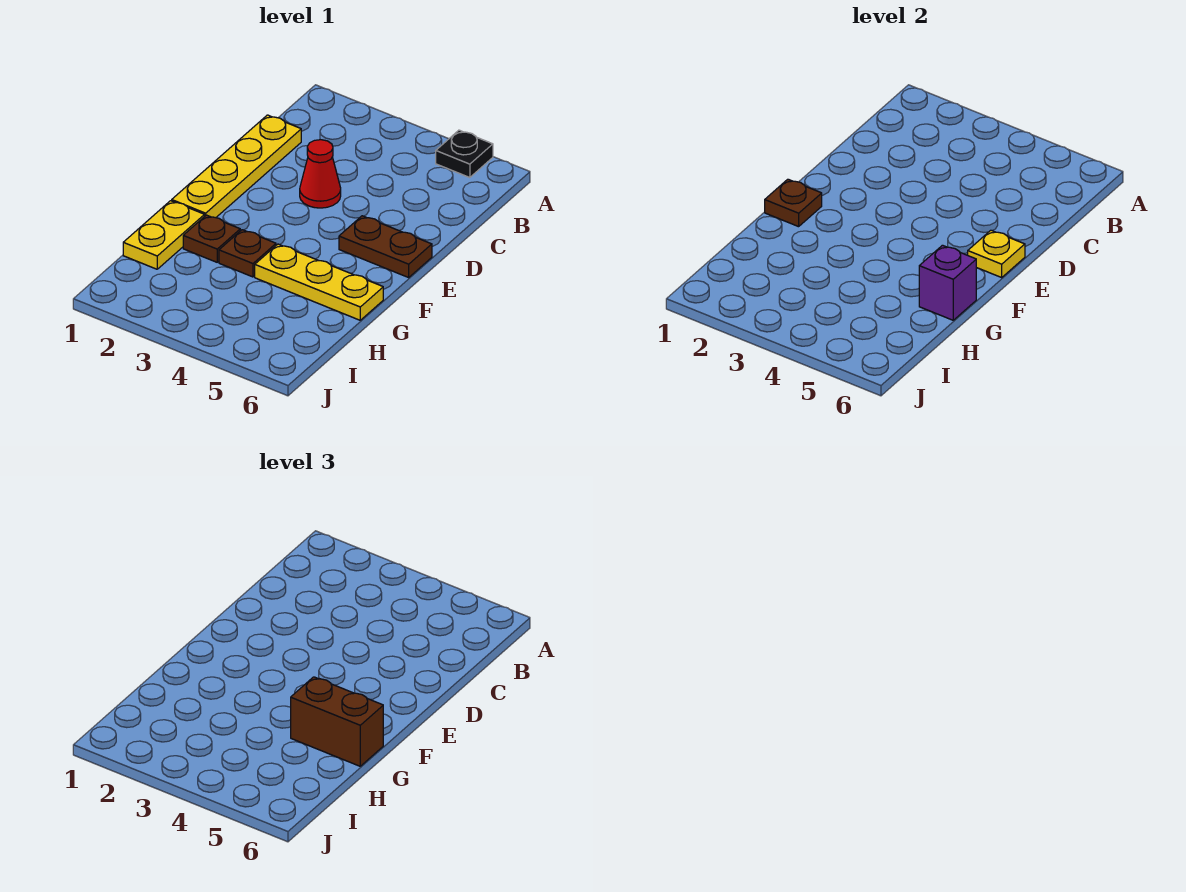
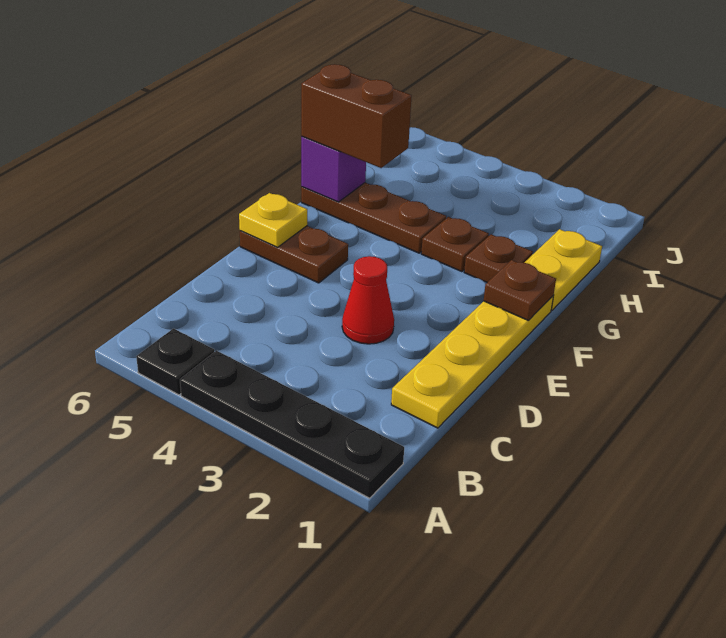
none -> black plate A1:A4 level 1
yellow plate G4:G6 level 1 -> brown plate G4:G6 level 1

